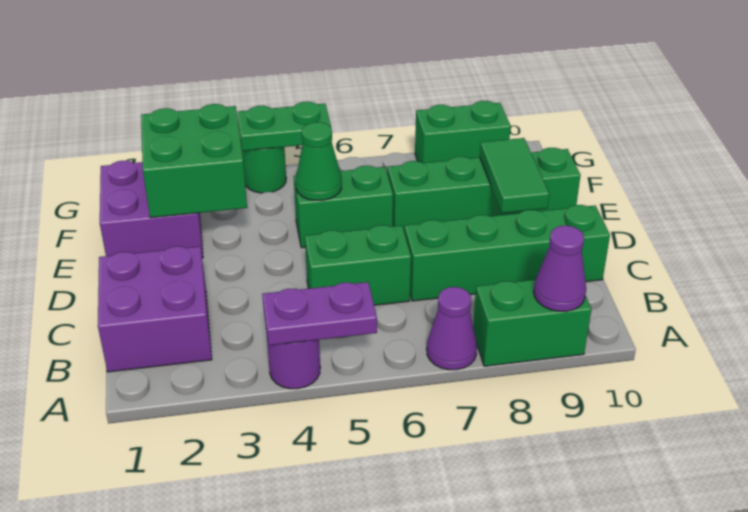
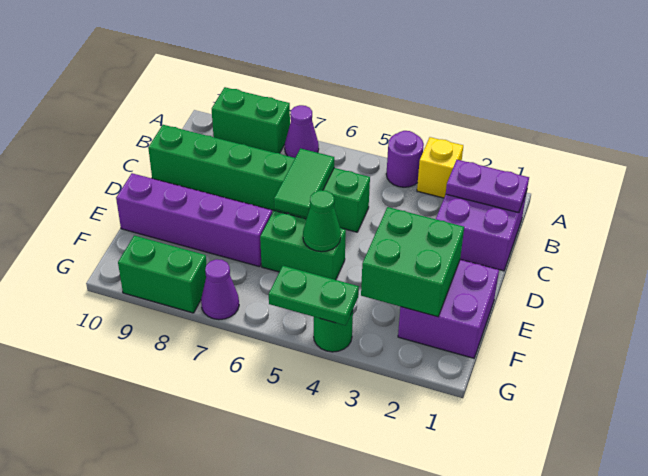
none -> yellow brick A3 level 1
purple plate A4:A5 level 2 -> purple plate B1:B2 level 2
purple cone A9 level 2 -> purple cone G7 level 1
green tile D9:E9 level 2 -> green tile C6:D6 level 2
green brick E7:E10 level 1 -> purple brick E7:E10 level 1

